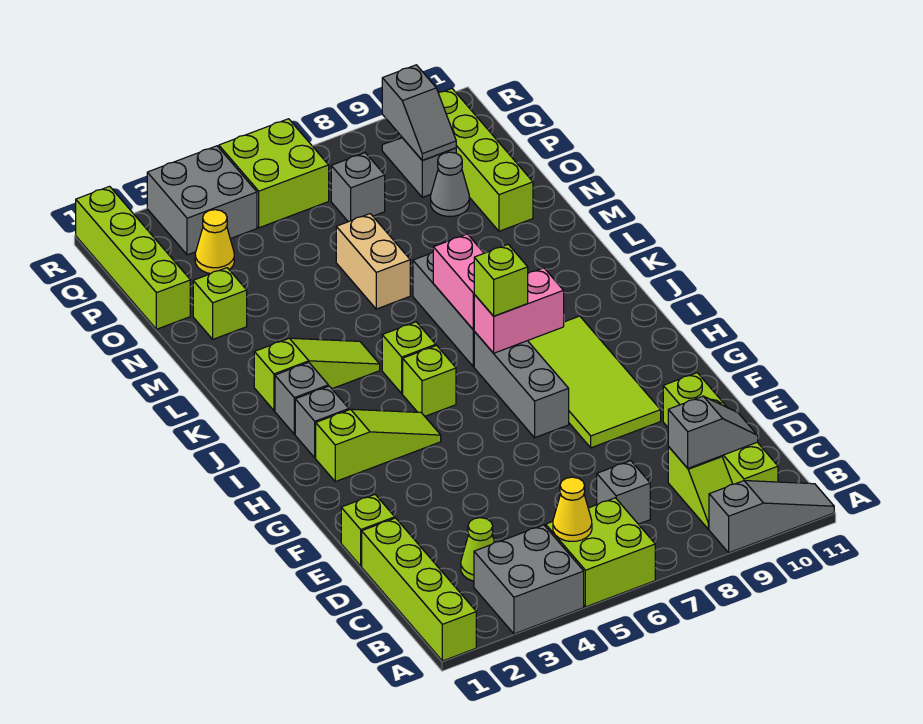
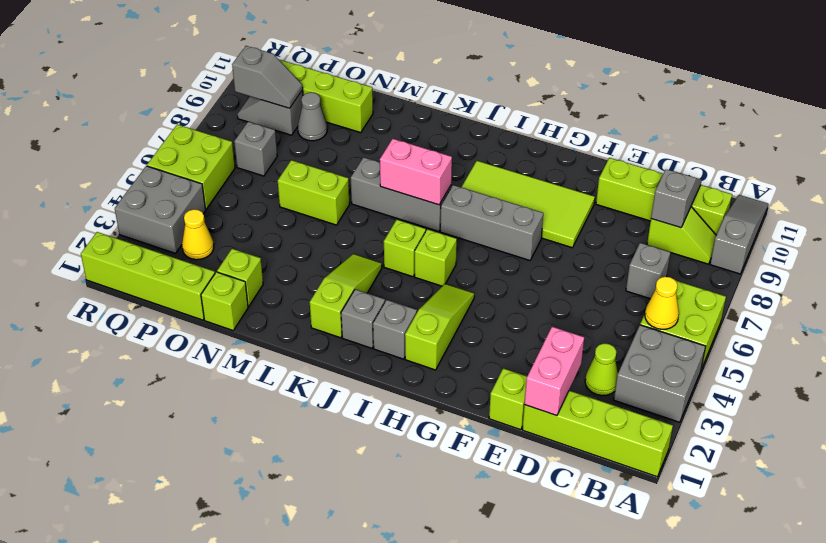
pink brick I7:I8 level 2 -> pink brick D1:D2 level 2
lime brick I7 level 3 -> lime brick N1 level 1
tan brick M6:N6 level 1 -> lime brick M6:N6 level 1

